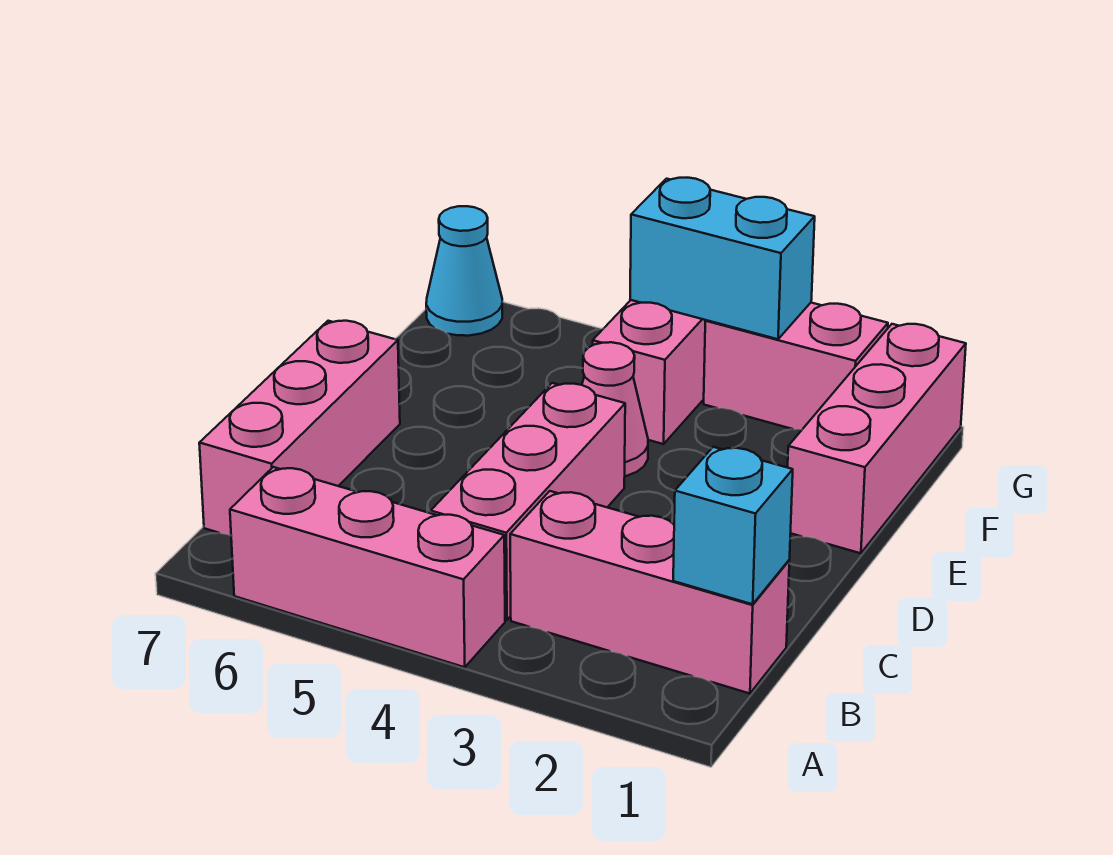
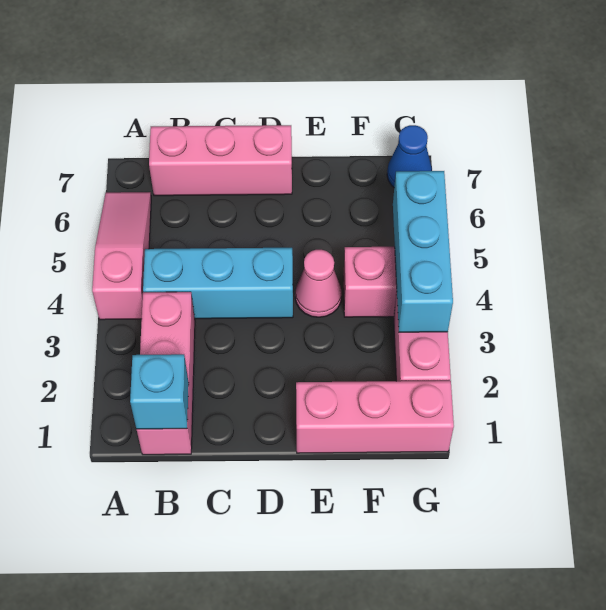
pink brick A4:A6 level 1 -> pink slope A4:A6 level 1 top 4
pink brick B4:D4 level 1 -> cyan brick B4:D4 level 1
cyan brick G3:G4 level 2 -> cyan brick G3:G5 level 2
cyan cone G7 level 1 -> blue cone G7 level 1

